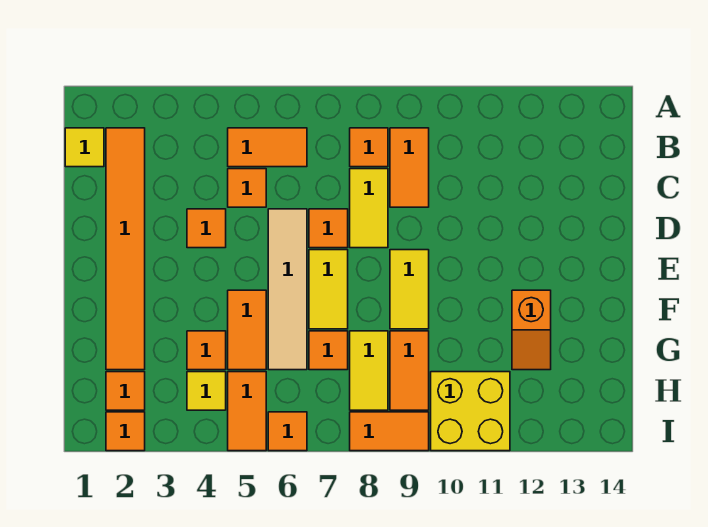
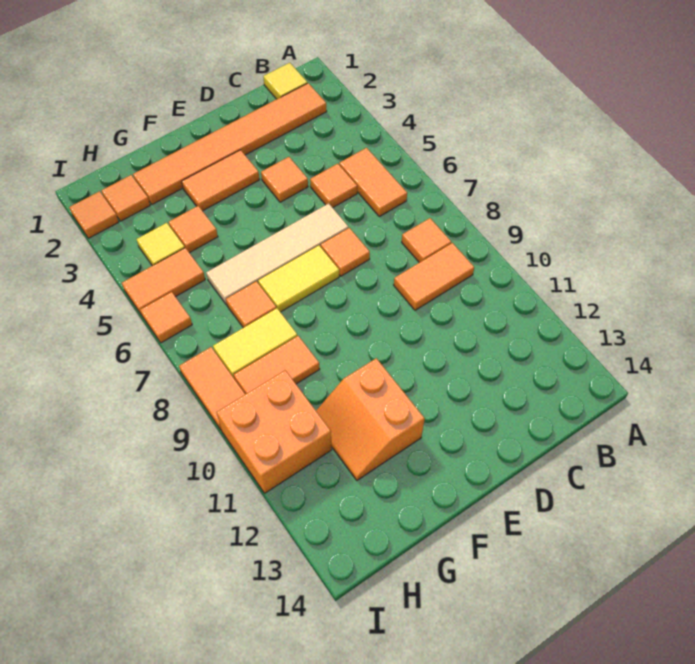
yellow tile C8:D8 level 1 -> none
yellow tile E9:F9 level 1 -> none
orange tile F5:G5 level 1 -> orange tile E3:F3 level 1
orange slope F12:G12 level 1 top F -> orange slope F11:G12 level 1 top F
yellow brick H10:I11 level 1 -> orange brick H10:I11 level 1

